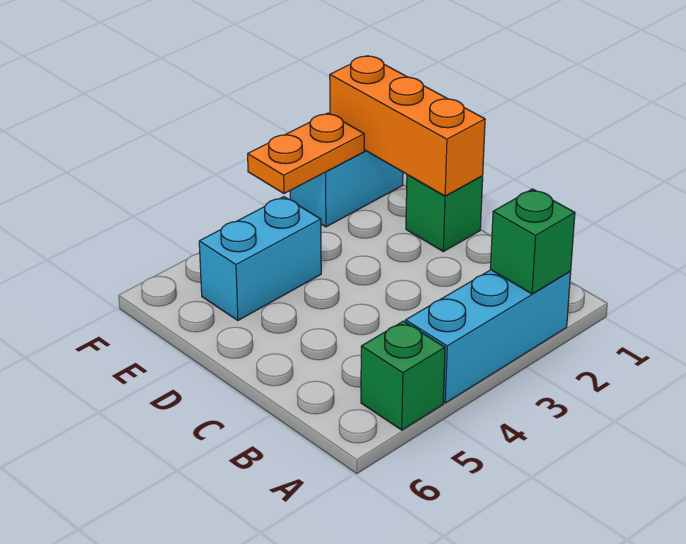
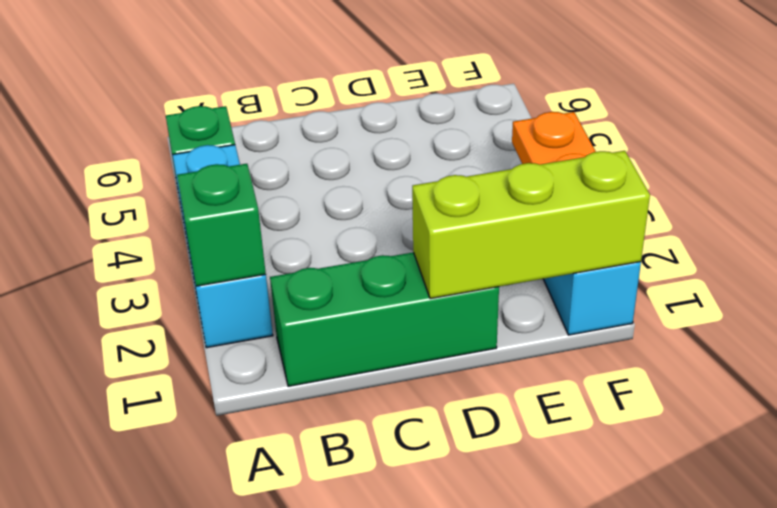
green brick D1 level 1 -> green brick B1:D1 level 1
orange brick D1:F1 level 2 -> lime brick D1:F1 level 2
cyan brick E4:E5 level 1 -> none

